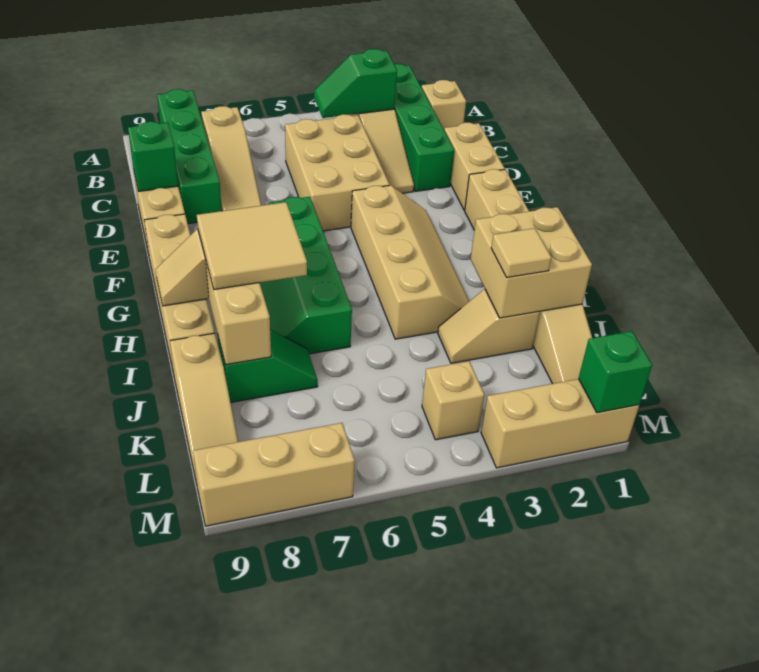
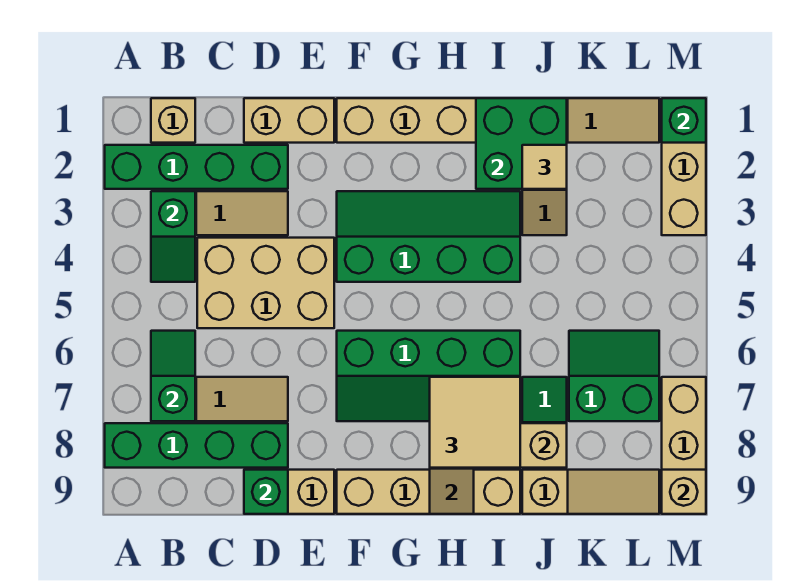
none -> green slope B6:B7 level 2 top 7
tan slope F3:I4 level 1 top 4 -> green slope F3:I4 level 1 top 4
tan brick I1:J2 level 2 -> green brick I1:J2 level 2
none -> green slope K6:L7 level 1 top 7
tan brick L4 level 1 -> tan brick M9 level 2

